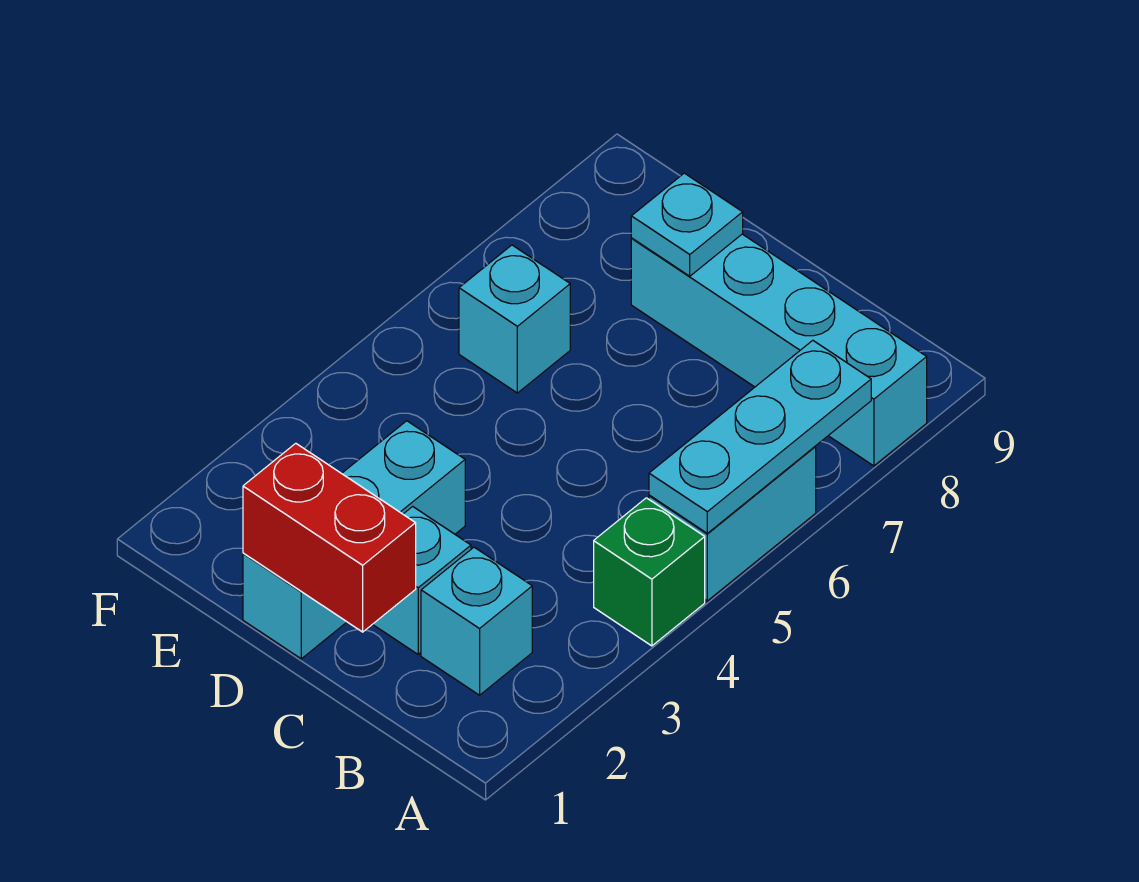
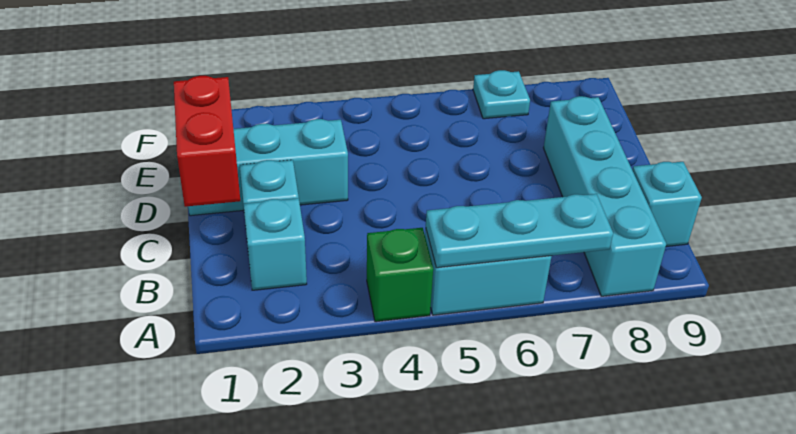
cyan plate D8 level 2 -> cyan plate F7 level 1
cyan brick E6 level 1 -> cyan brick B9 level 1

